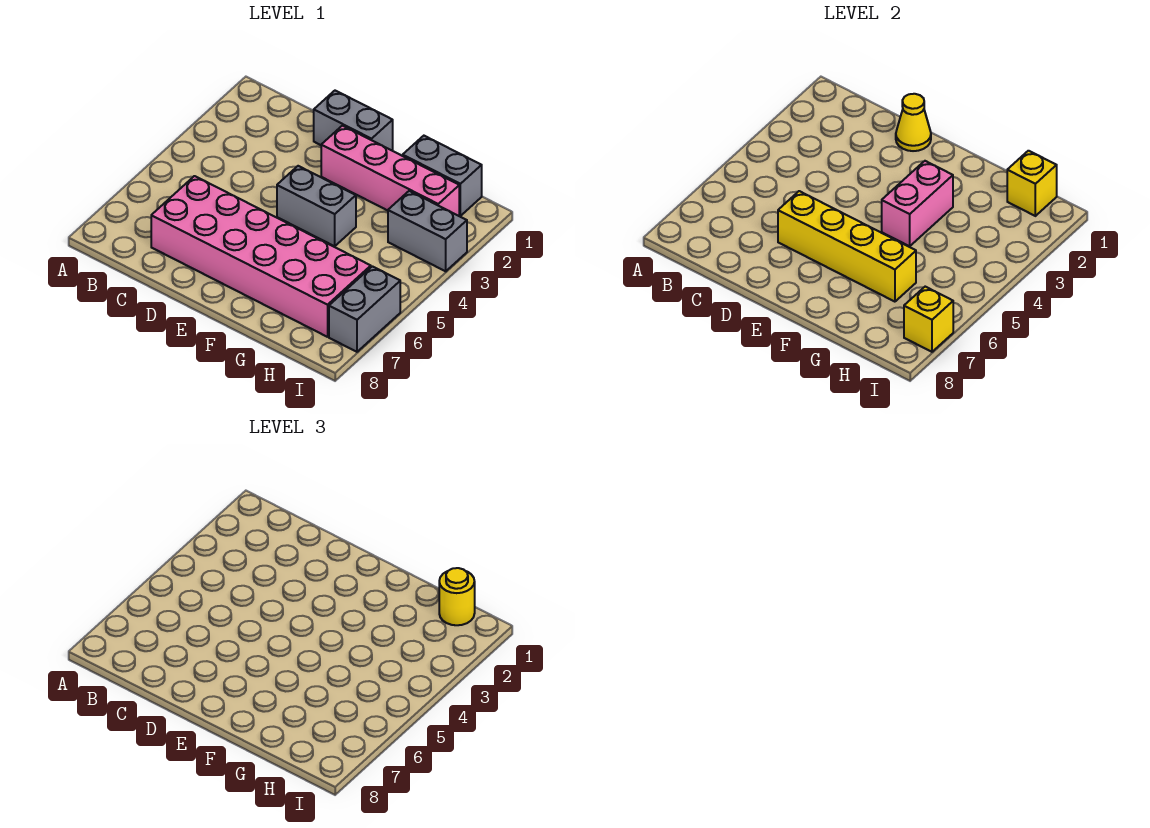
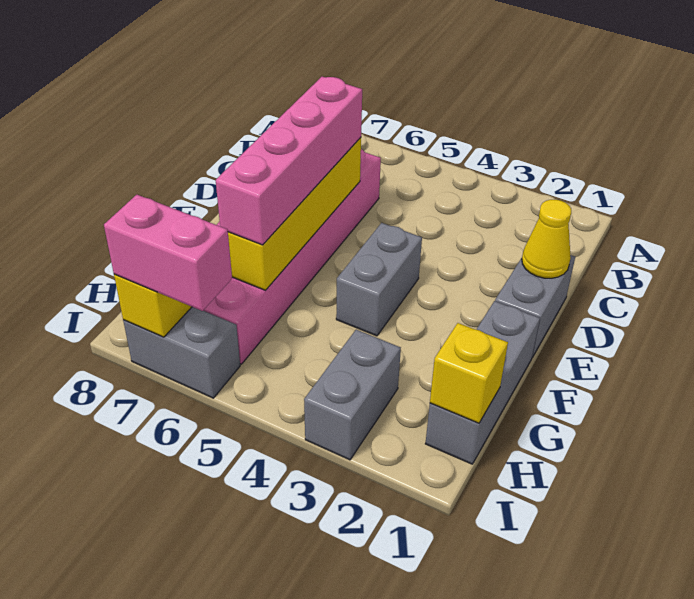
pink brick E2:H2 level 1 -> pink brick D6:G6 level 3
pink brick F3:F4 level 2 -> pink brick I6:I7 level 3
grey brick G1:H1 level 1 -> grey brick F1:H1 level 1
yellow round brick H1 level 3 -> none

